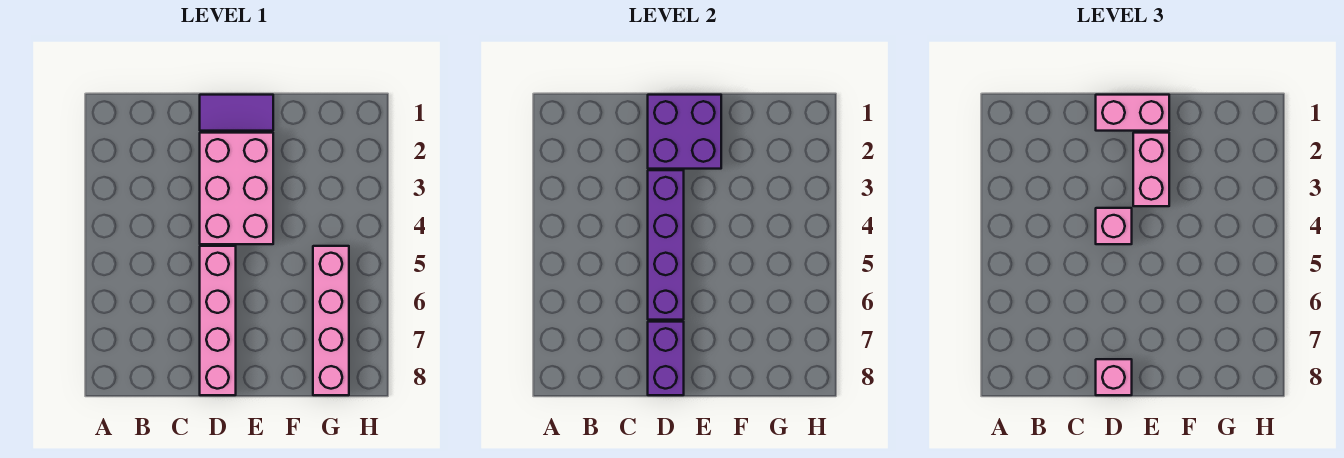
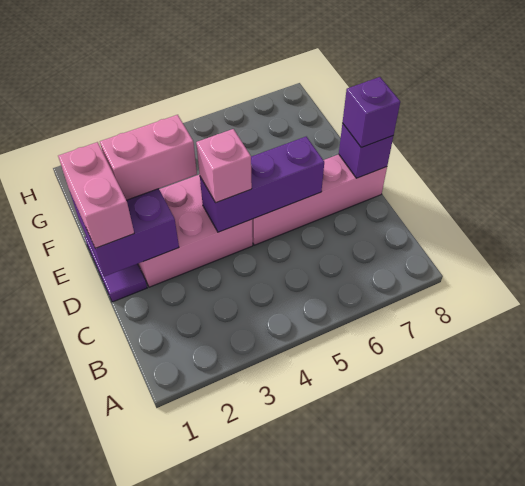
purple brick D3:D6 level 2 -> purple brick D4:D6 level 2
purple brick D7:D8 level 2 -> purple brick D8 level 2
pink brick D8 level 3 -> purple brick D8 level 3
pink brick G5:G8 level 1 -> none

